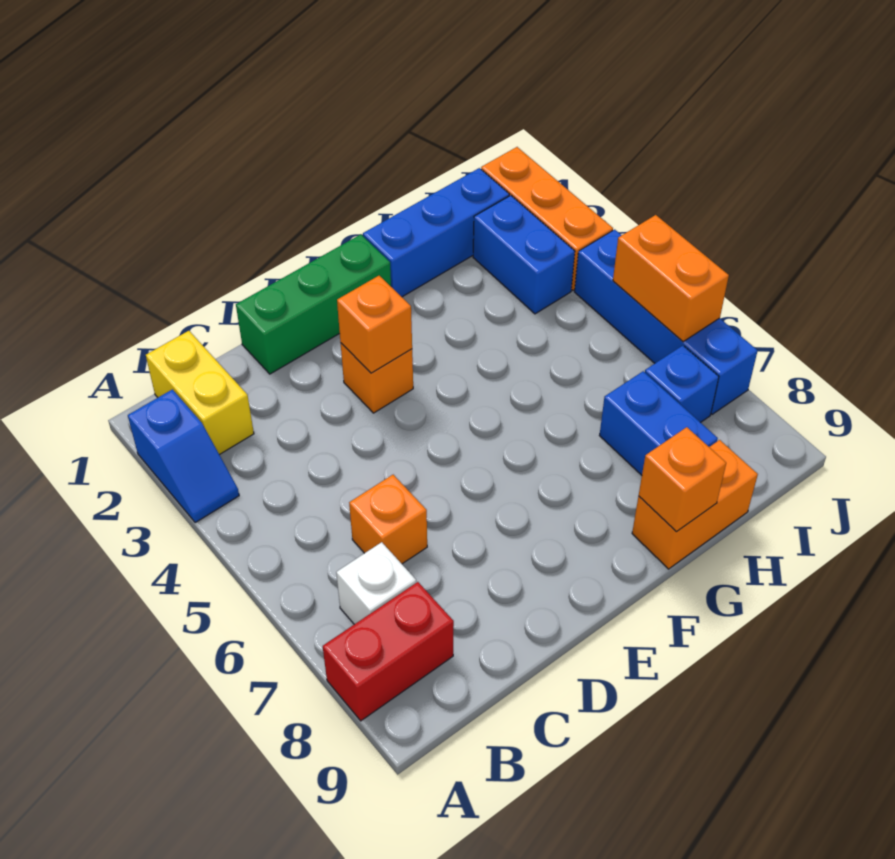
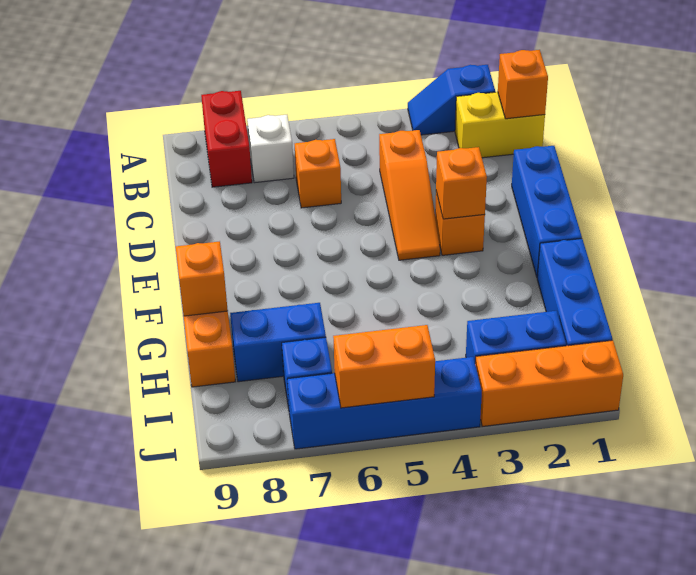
none -> orange brick B1 level 2
none -> orange slope C4:E4 level 1 top C
green brick D1:F1 level 1 -> blue brick D1:F1 level 1

